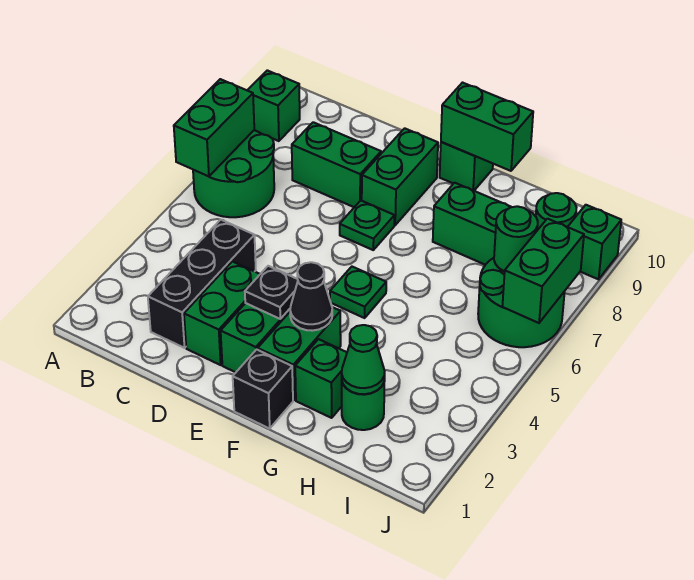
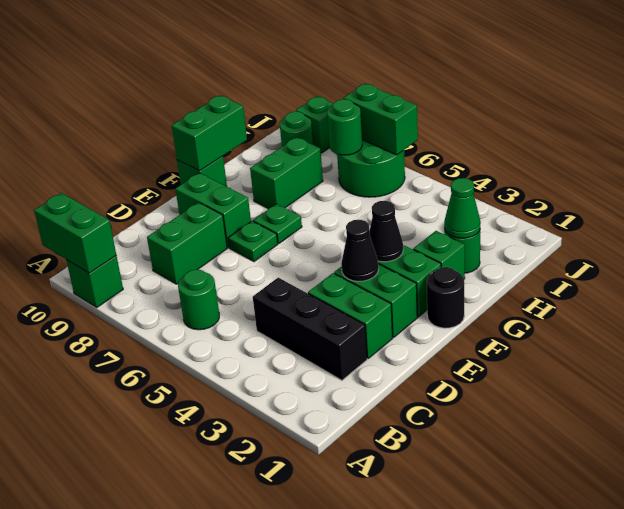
green round brick A6:B7 level 1 -> green round brick B6 level 1
green brick A6:A7 level 2 -> green brick A9:A10 level 2
black plate E3 level 2 -> black cone E3 level 2
black brick F1 level 1 -> black round brick F1 level 1
green plate F5 level 1 -> green plate F7 level 1

